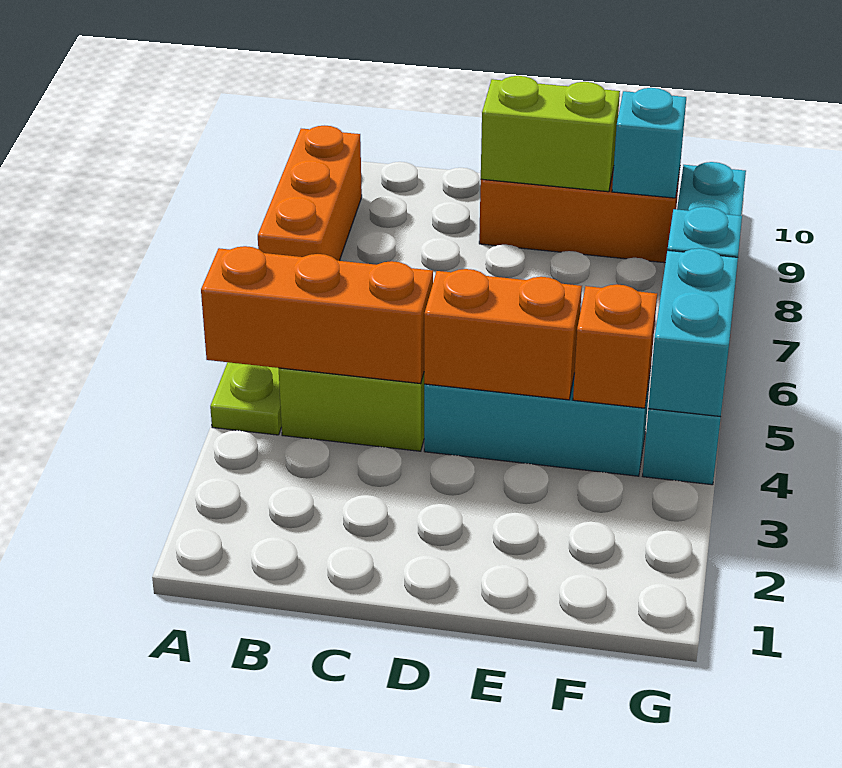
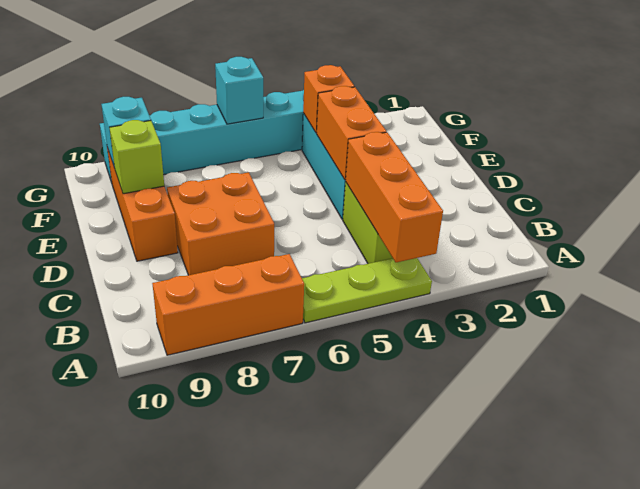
none -> orange brick C7:D8 level 1
lime brick D9:E9 level 2 -> lime brick E9 level 2
cyan brick G4:G5 level 2 -> none

